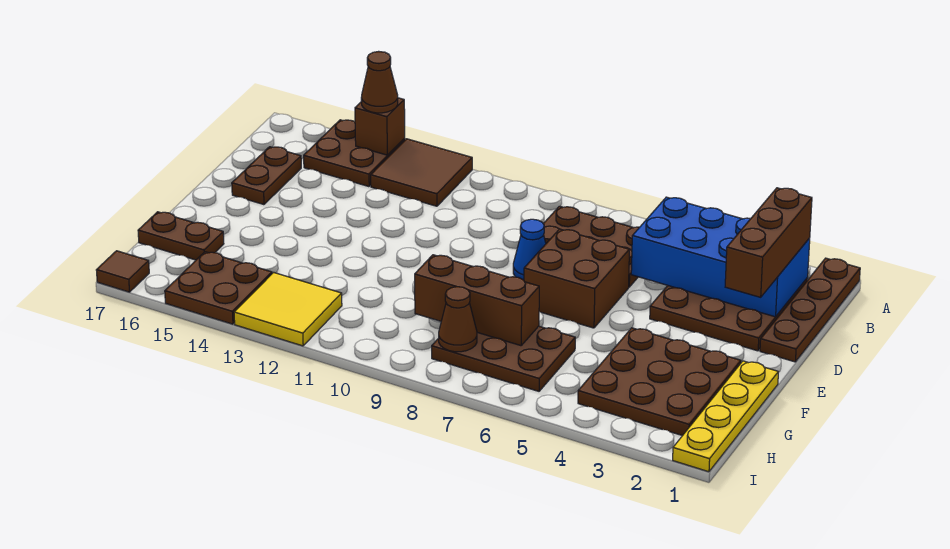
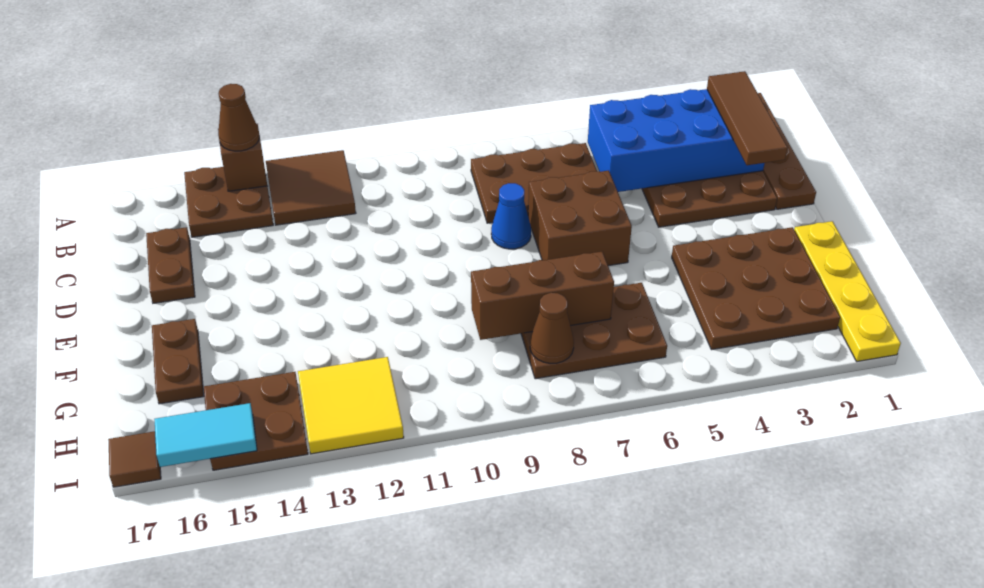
brown brick B2:D2 level 3 -> brown tile B2:D2 level 3
brown plate G16:G17 level 1 -> brown plate F16:G16 level 1
none -> cyan tile I15:I16 level 2

